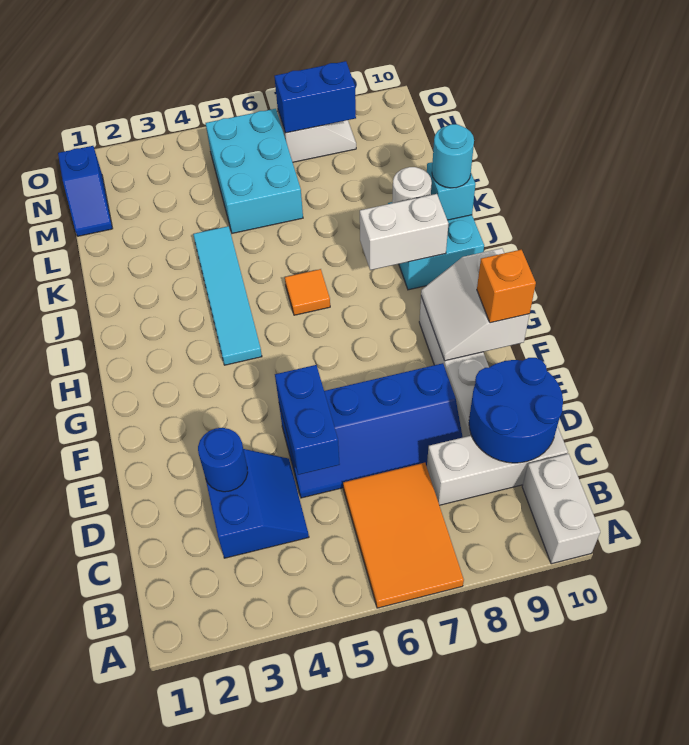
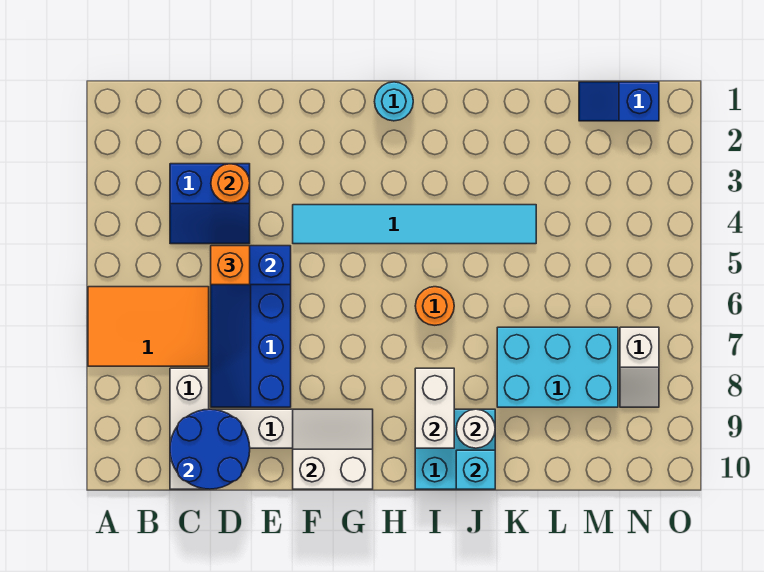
white brick A10:B10 level 1 -> none
blue round brick D3 level 2 -> orange round brick D3 level 2
orange brick F10 level 3 -> orange brick D5 level 3
cyan tile H4:K4 level 1 -> cyan tile F4:K4 level 1
orange tile I6 level 1 -> orange round brick I6 level 1
cyan round brick J10 level 3 -> cyan round brick H1 level 1
cyan brick L5:N6 level 1 -> cyan brick K7:M8 level 1
blue brick N7:N8 level 2 -> none

